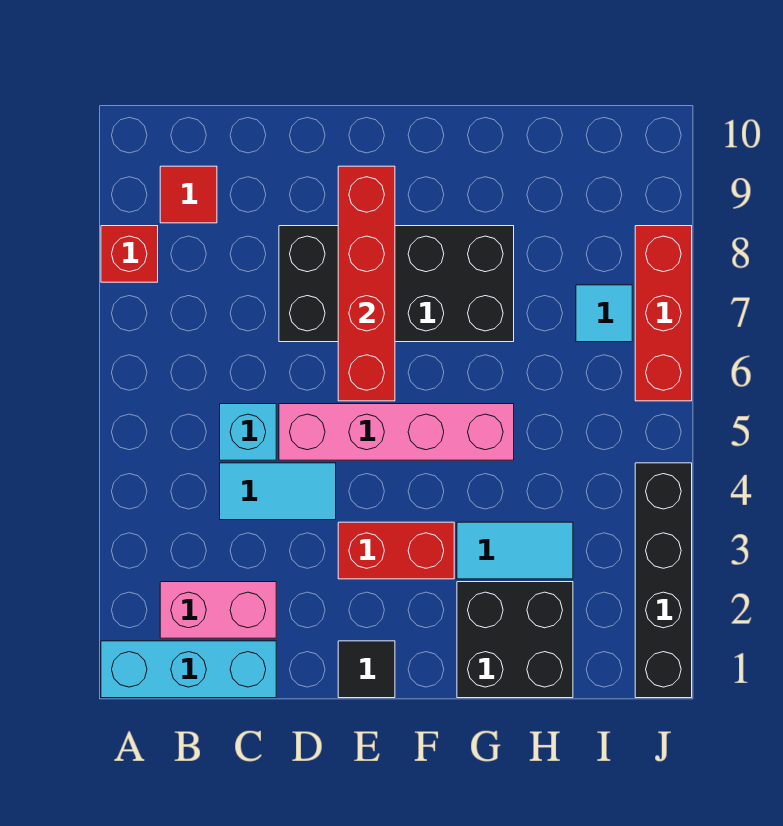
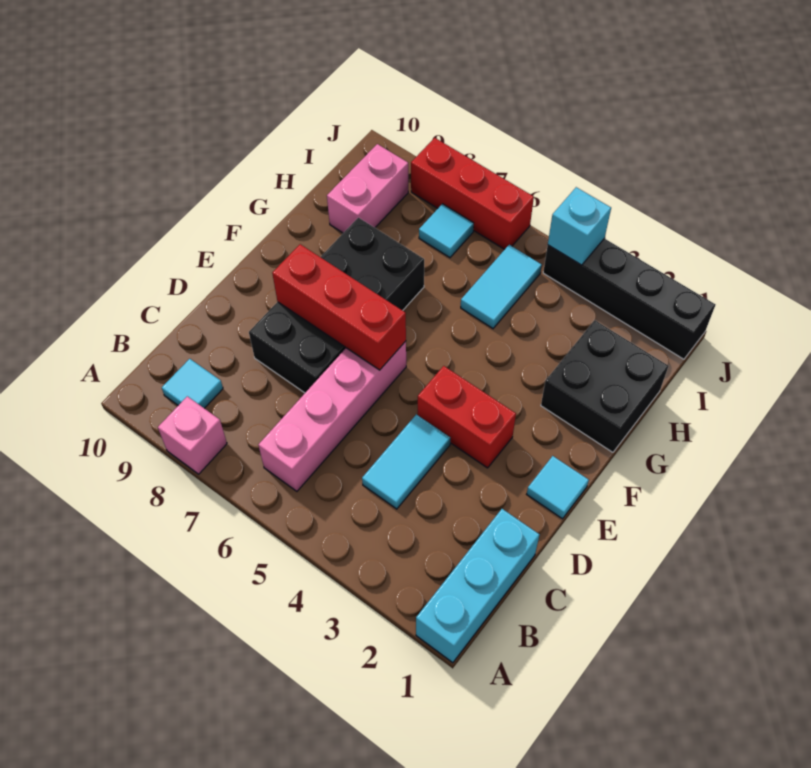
red brick A8 level 1 -> pink brick A8 level 1
pink brick B2:C2 level 1 -> pink brick H9:I9 level 1
red tile B9 level 1 -> cyan tile B9 level 1
cyan brick C5 level 1 -> cyan brick J4 level 2
pink brick D5:G5 level 1 -> pink brick B6:E6 level 1
black tile E1 level 1 -> cyan tile E1 level 1
red brick E3:F3 level 1 -> red brick E3:E4 level 1
red brick E6:E9 level 2 -> red brick E6:E8 level 2
cyan tile G3:H3 level 1 -> cyan tile H5:I5 level 1

